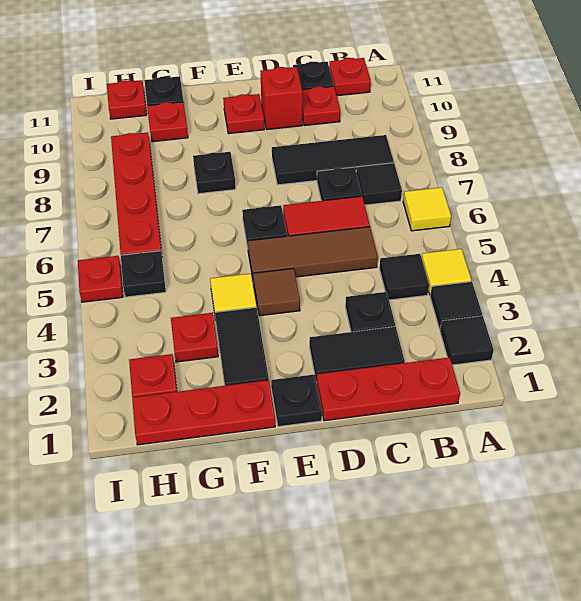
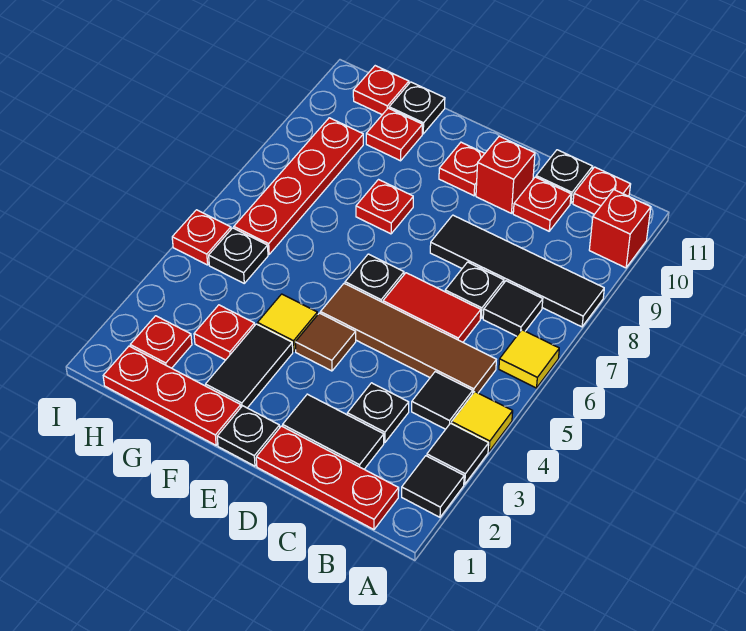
none -> red brick A10 level 1
black tile B8:D8 level 1 -> black tile A8:D8 level 1
brown tile C5:E5 level 1 -> brown tile B5:E5 level 1
black plate F8 level 1 -> red plate F8 level 1

